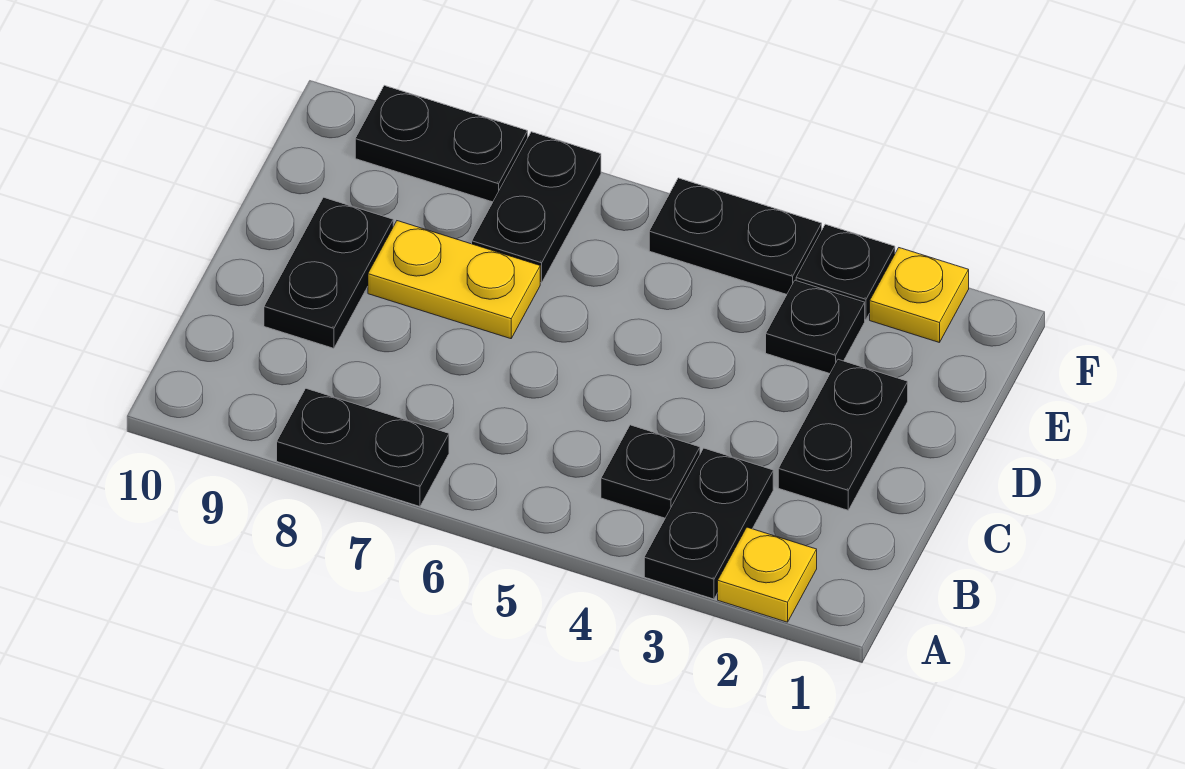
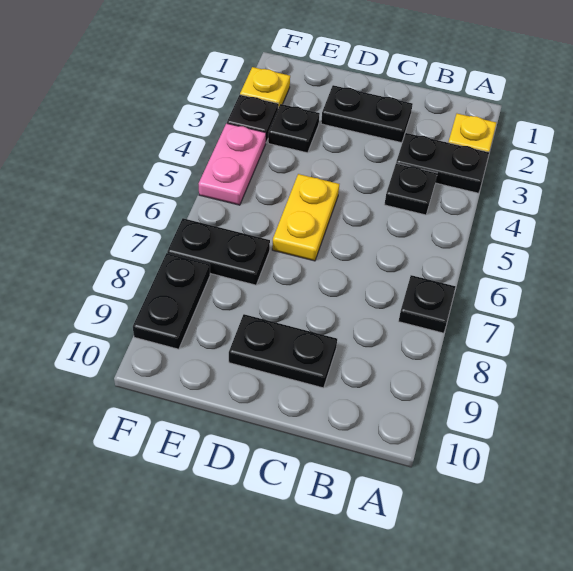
black plate A7:A8 level 1 -> black plate A7 level 1
yellow plate D7:D8 level 1 -> yellow plate D5:D6 level 1
black plate F4:F5 level 1 -> pink plate F4:F5 level 1

